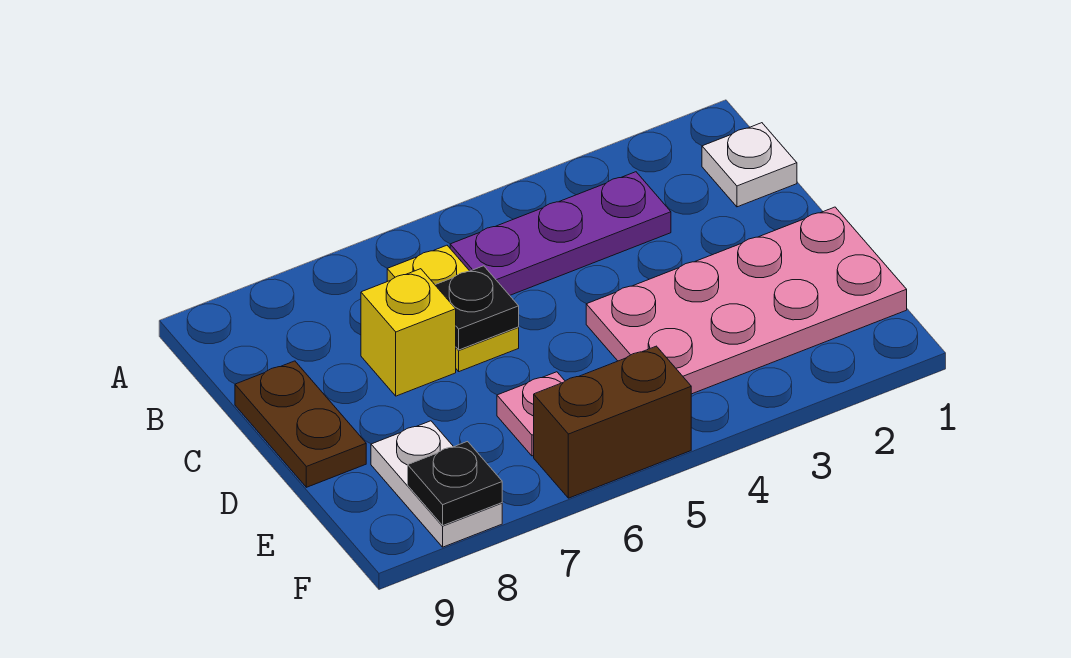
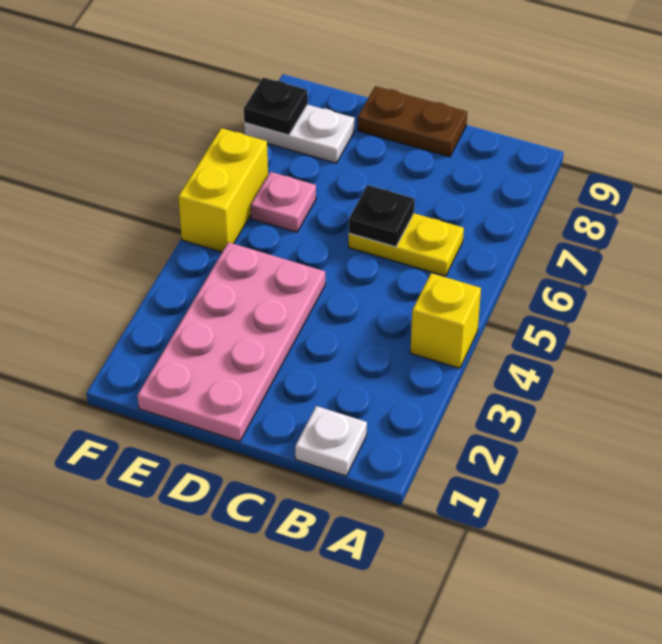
purple plate B3:B5 level 1 -> none
yellow brick C7 level 1 -> yellow brick A4 level 1
brown brick F5:F6 level 1 -> yellow brick F5:F6 level 1

